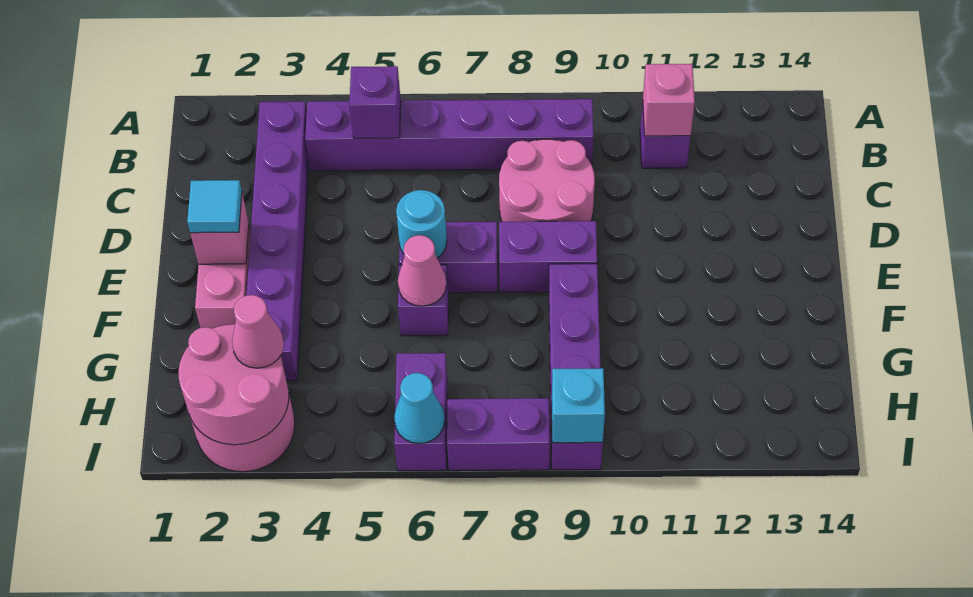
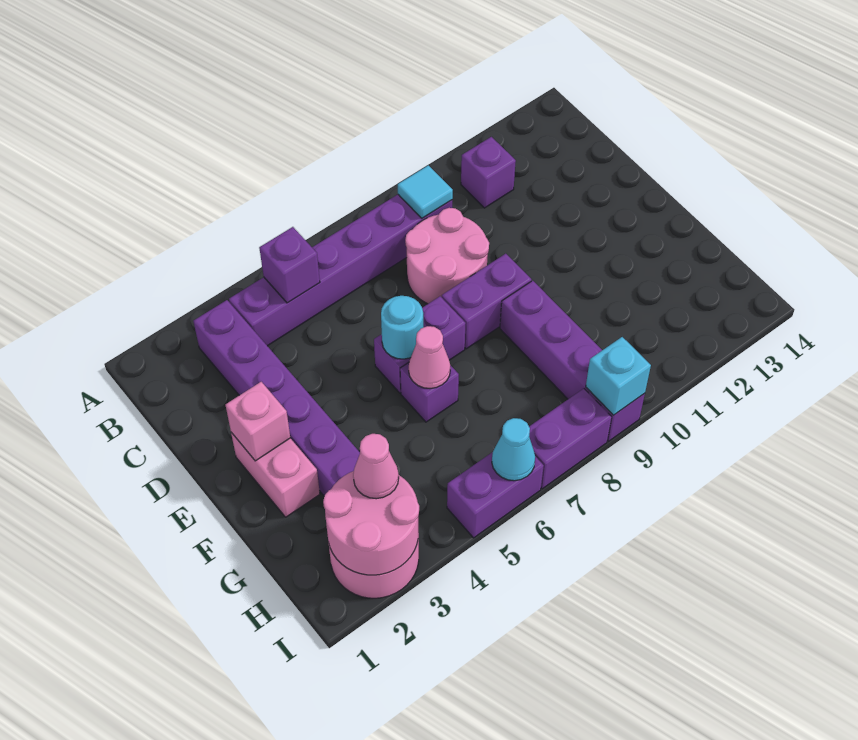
pink brick B11 level 2 -> none
cyan tile E2 level 3 -> cyan tile B9 level 2
purple brick H6:I6 level 1 -> purple brick I5:I6 level 1

